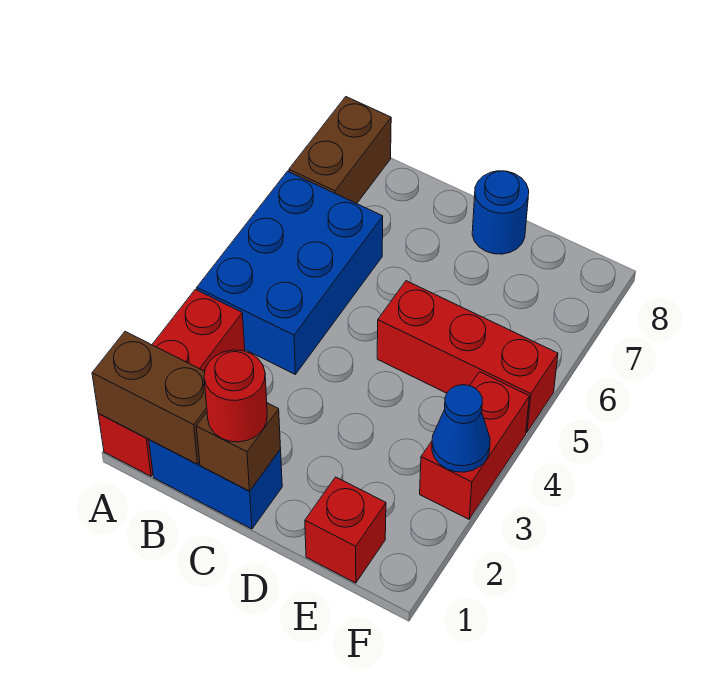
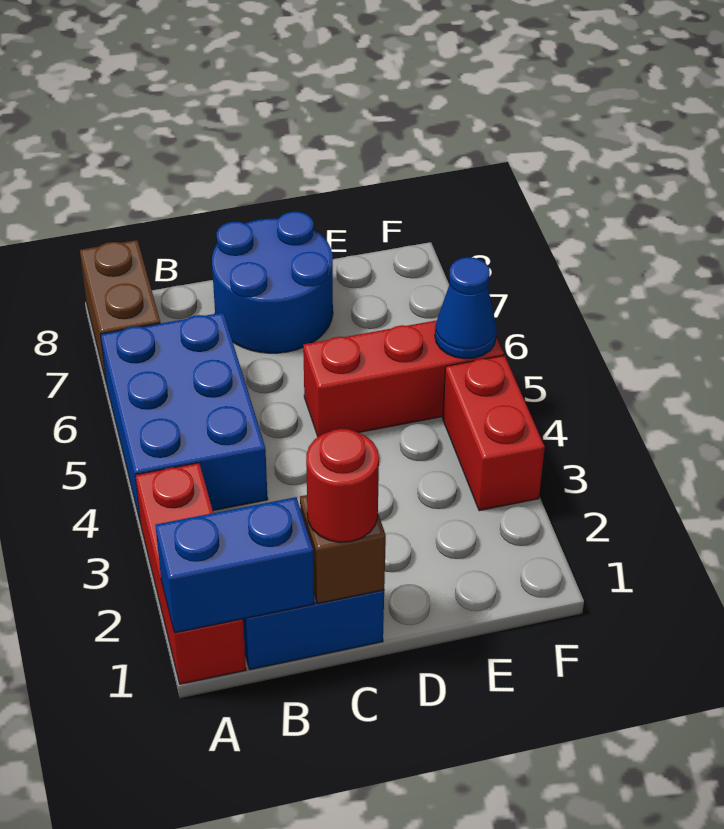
brown brick A1:B1 level 2 -> blue brick A1:B1 level 2
blue round brick D8 level 1 -> blue round brick C7:D8 level 1
red brick E1 level 1 -> none
blue cone F3 level 2 -> blue cone F5 level 2

